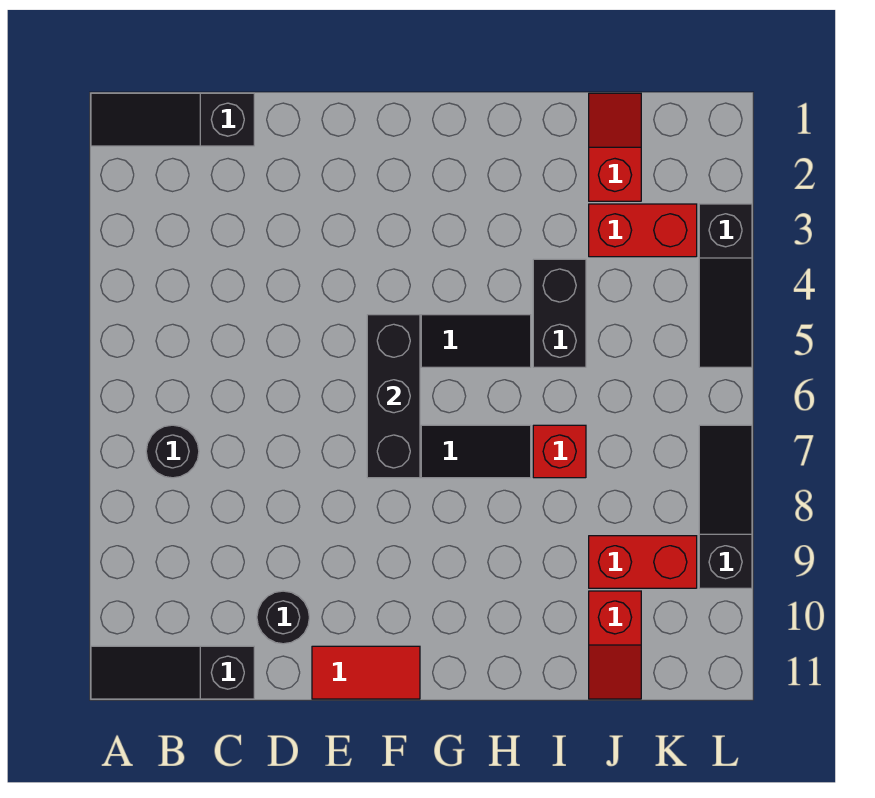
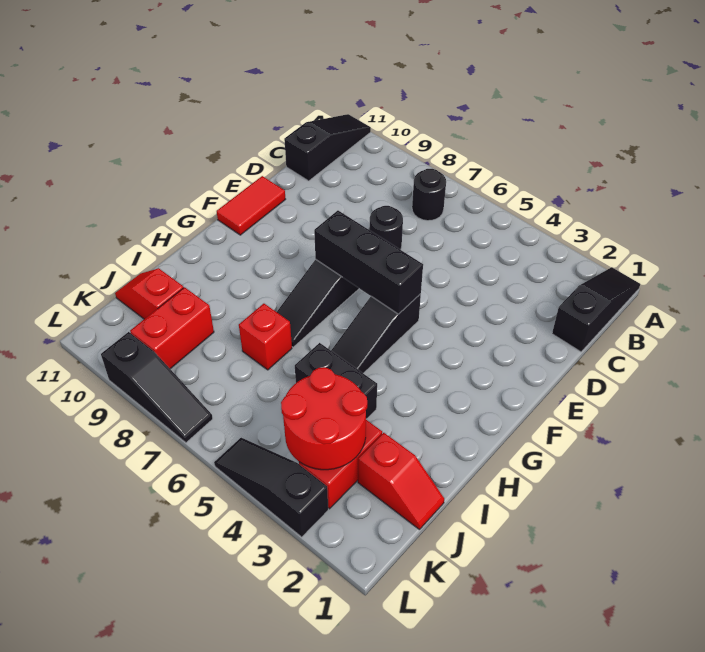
black round brick D10 level 1 -> black round brick D7 level 1
none -> red round brick J3:K4 level 2

